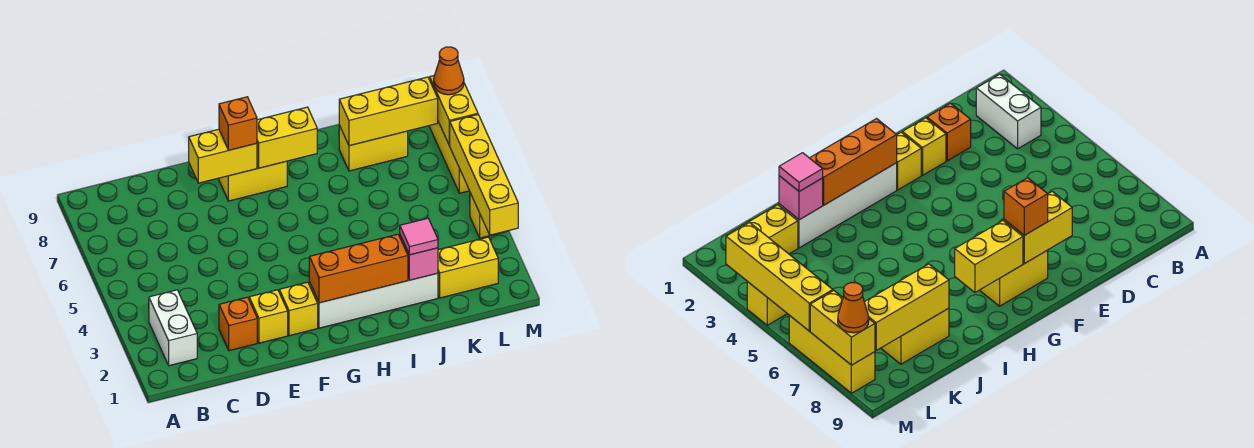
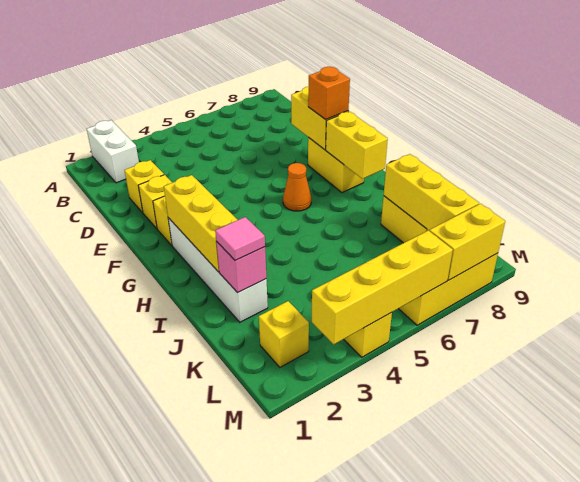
white brick B2:B3 level 1 -> white brick A2:B2 level 1
orange brick D2 level 1 -> yellow brick D2 level 1
orange brick G2:I2 level 2 -> yellow brick G2:I2 level 2
yellow brick K2:L2 level 1 -> yellow brick L2 level 1
orange cone M8 level 3 -> orange cone G6 level 1

